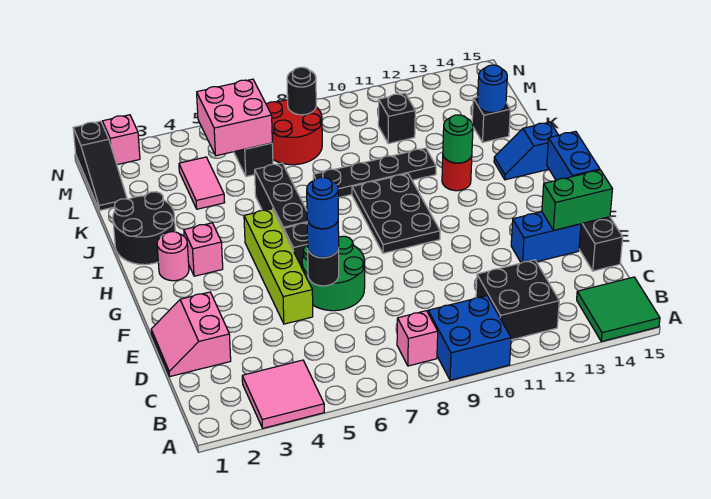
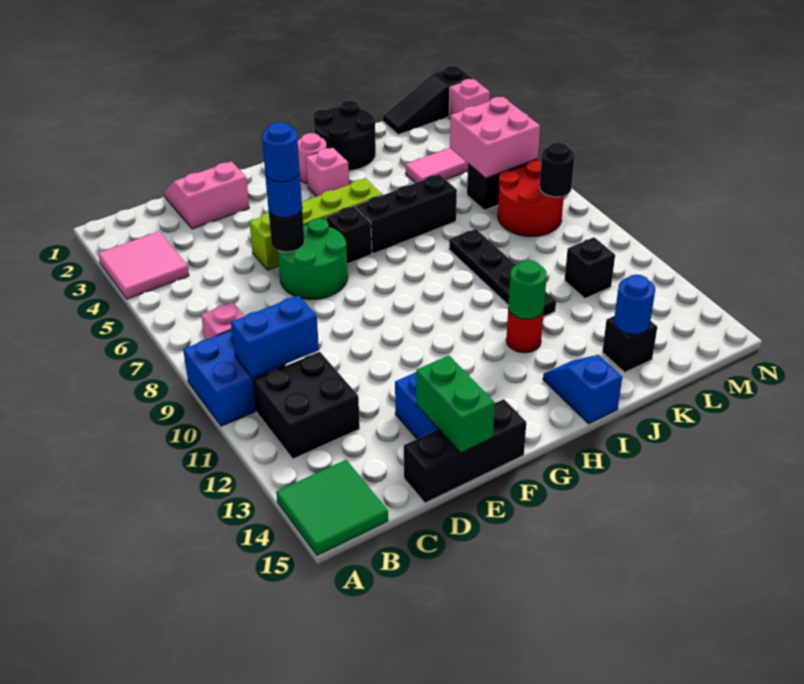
blue brick F15:G15 level 2 -> blue brick B10:C10 level 2
black plate G9:I10 level 1 -> none

